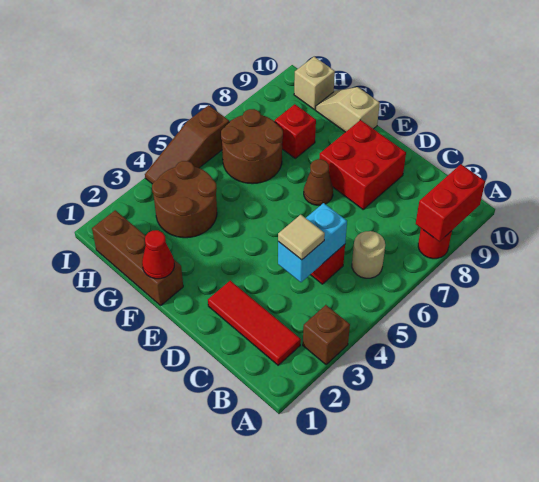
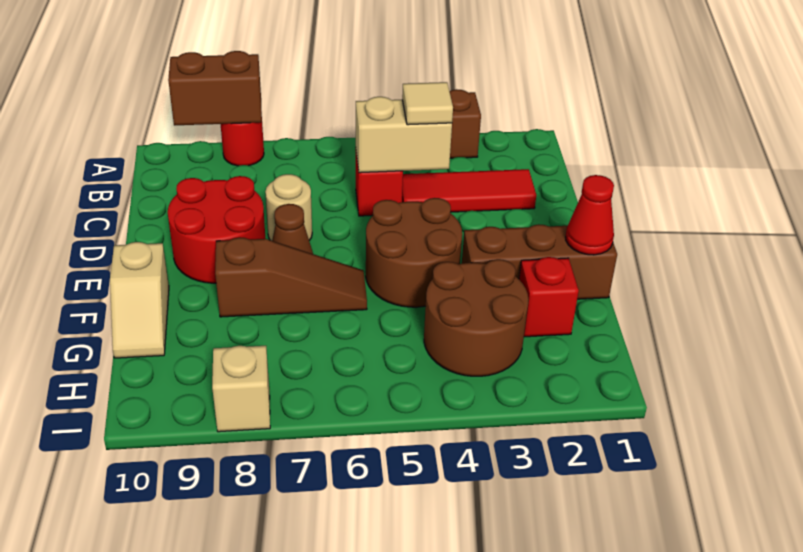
red brick A8:A9 level 2 -> brown brick A8:A9 level 2
red tile B2:D2 level 1 -> red tile C2:C4 level 1
tan round brick B6 level 1 -> tan round brick D7 level 1
cyan brick C4:C5 level 2 -> tan brick C4:C5 level 2
red brick D8:E9 level 1 -> red round brick D8:E9 level 1
brown brick F1:H1 level 1 -> brown brick F1:F3 level 1
brown round brick G6:H7 level 1 -> brown round brick E4:F5 level 1
red brick G8 level 1 -> red brick G2 level 1
tan brick H10 level 1 -> tan brick I8 level 1
brown slope I4:I6 level 1 top 6 -> brown slope F6:F8 level 1 top 8

